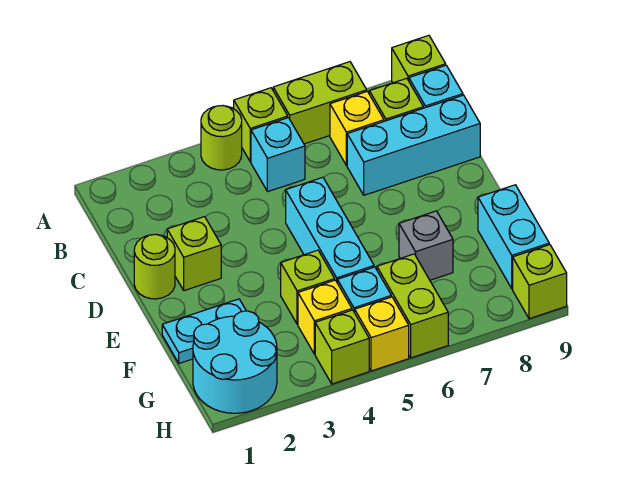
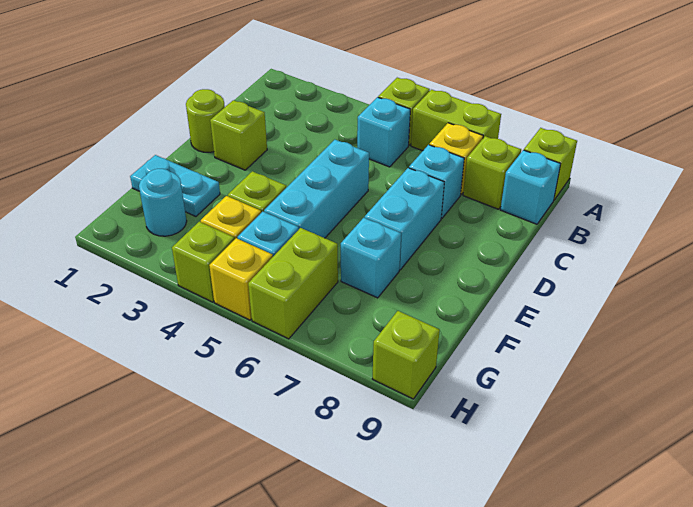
lime round brick A4 level 1 -> none
cyan brick C7:C9 level 1 -> cyan brick C7 level 1
grey brick F7 level 1 -> cyan brick F7 level 1
cyan brick F9:G9 level 1 -> cyan brick D7:E7 level 1
cyan round brick G1:H2 level 1 -> cyan round brick G2 level 1

